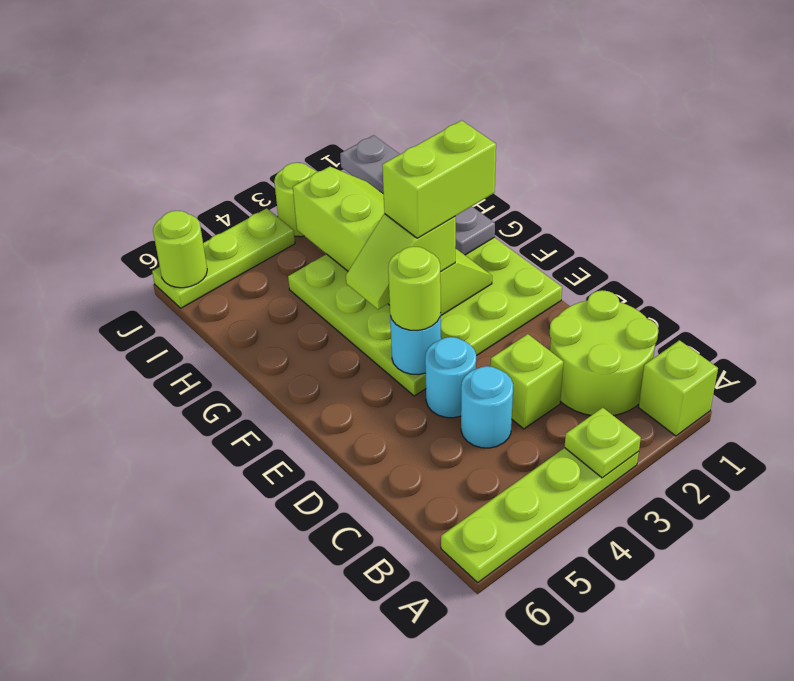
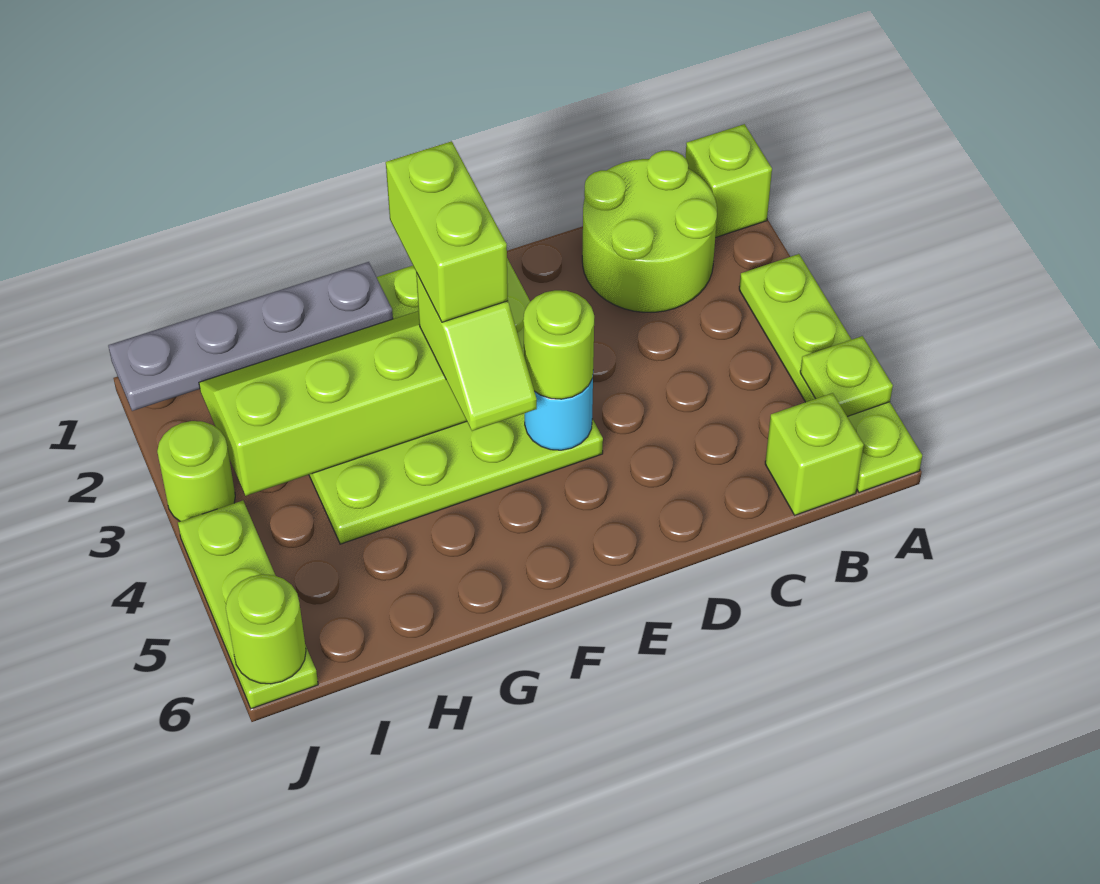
lime plate A3 level 2 -> lime plate A5 level 2
lime brick C3 level 1 -> lime brick B6 level 1
cyan round brick C4 level 1 -> none
cyan round brick D4 level 1 -> none

